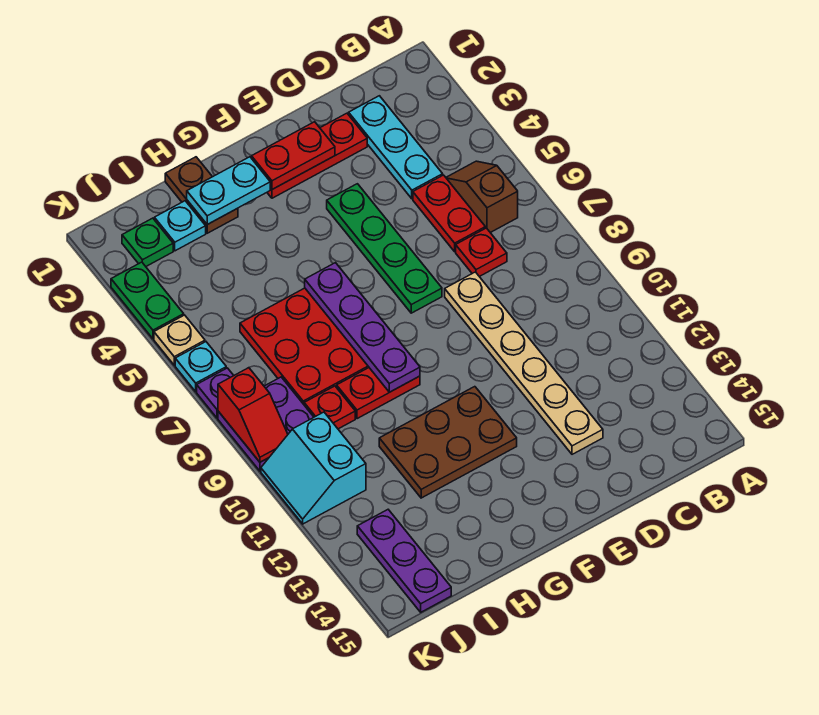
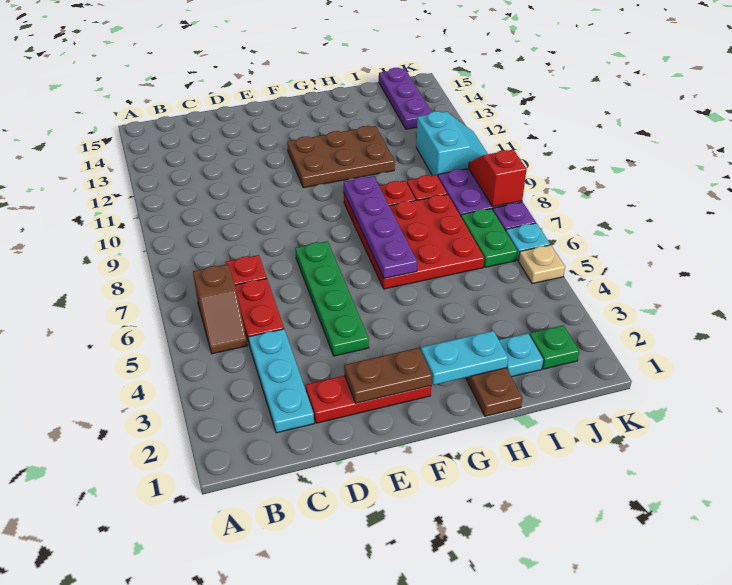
tan plate D8:D13 level 1 -> none
red plate E2:F2 level 2 -> brown plate E2:F2 level 2
green plate K3:K4 level 1 -> green plate J6:J7 level 1

